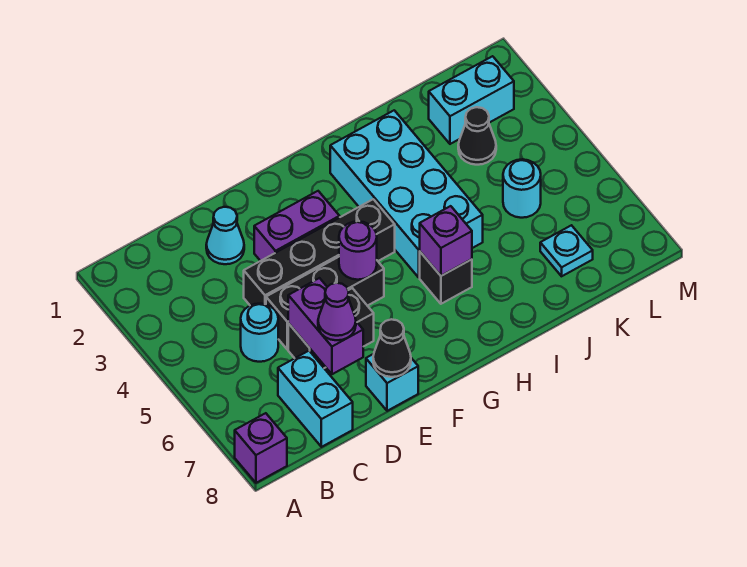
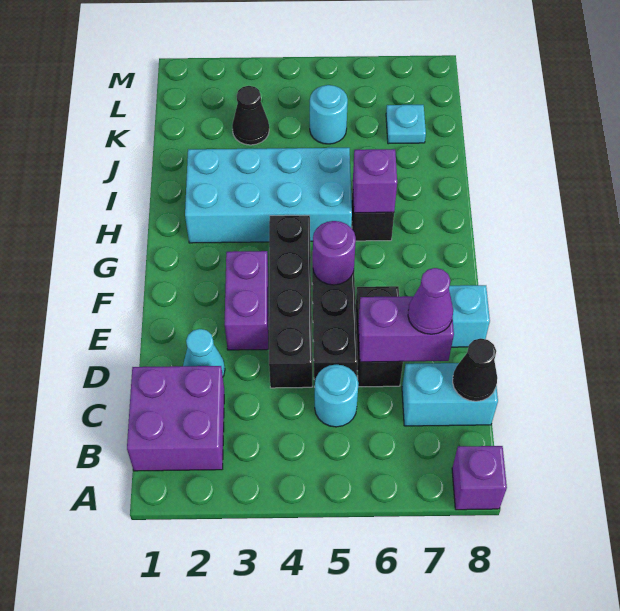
none -> purple brick B1:C2 level 1
black cone E8 level 2 -> black cone C8 level 2
cyan brick K2:L2 level 1 -> none

